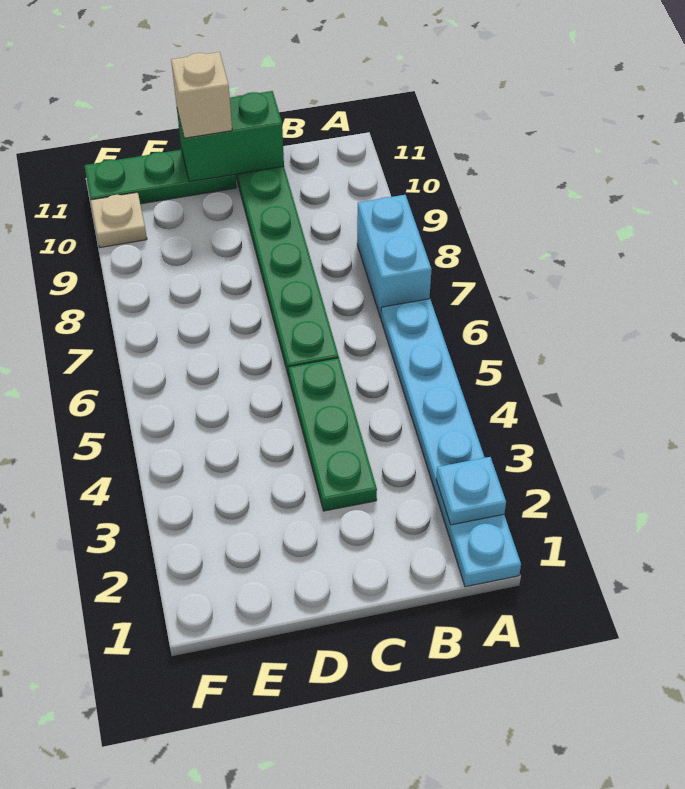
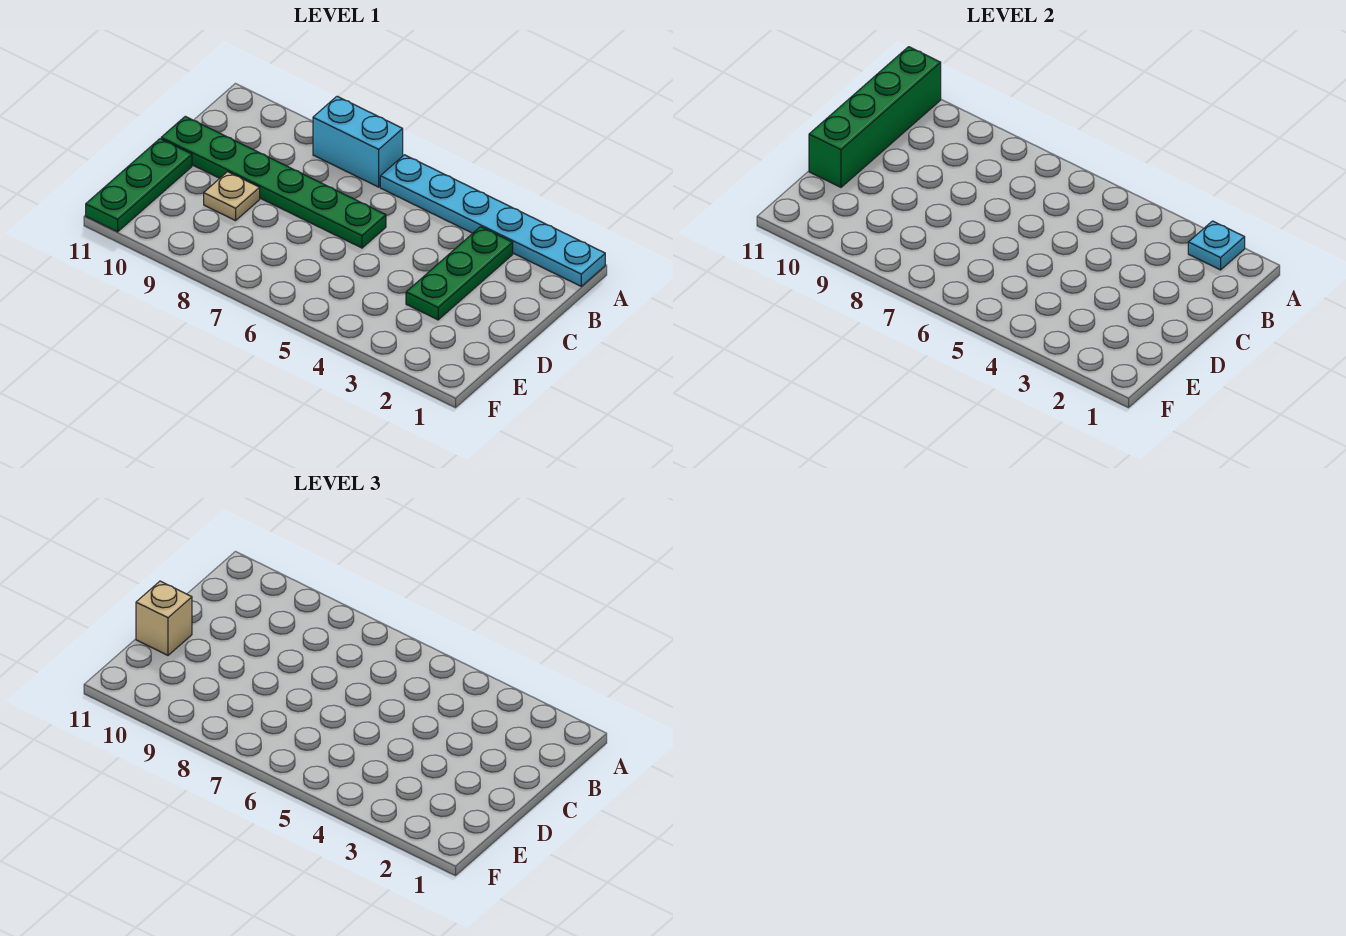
green plate C3:C5 level 1 -> green plate B3:D3 level 1
green brick C11:D11 level 2 -> green brick A11:D11 level 2
tan plate F10 level 1 -> tan plate D9 level 1

